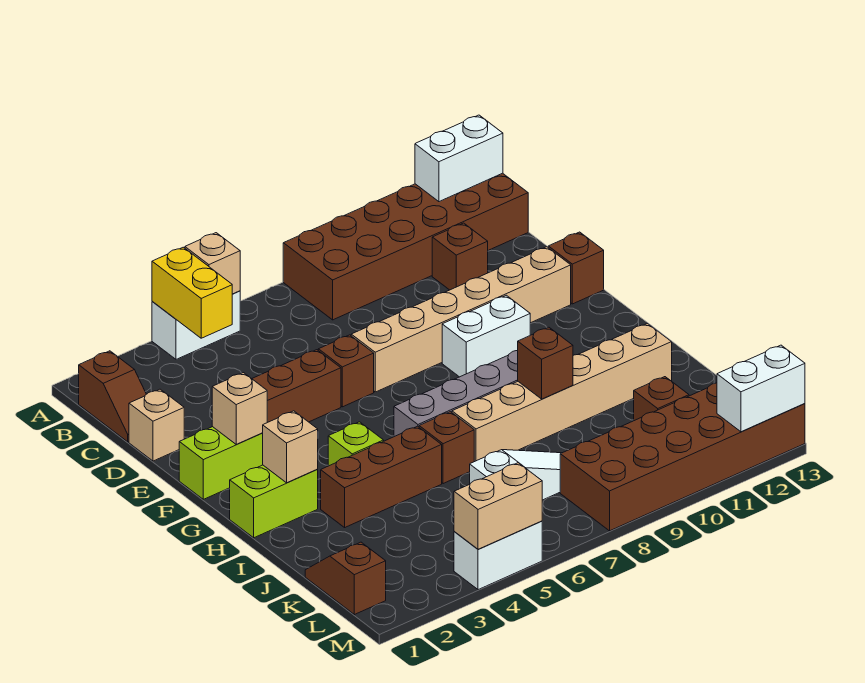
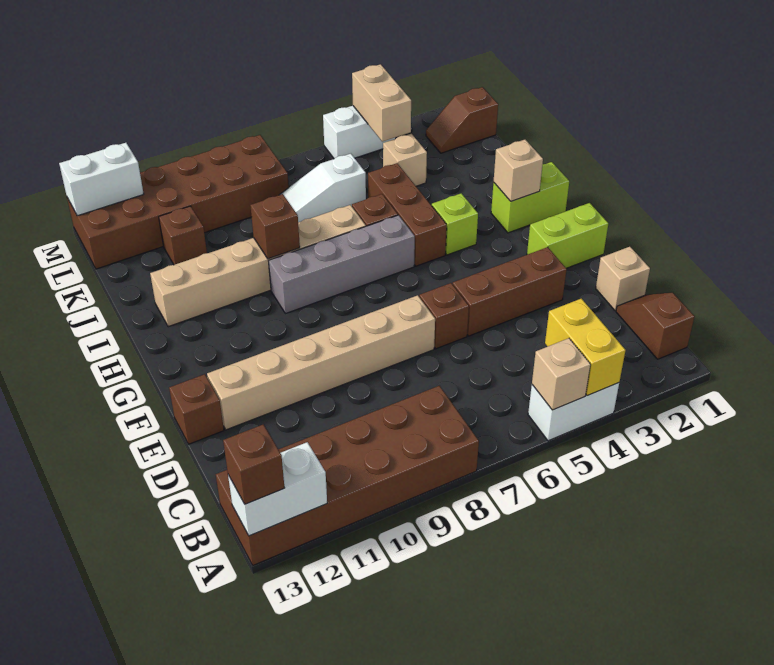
brown brick C11 level 1 -> brown brick A13 level 3
tan brick F2 level 2 -> tan brick K4 level 1
white brick F9:F10 level 1 -> none
brown brick I3:I5 level 1 -> brown brick H5:J5 level 1
brown slope K1:L1 level 1 top L -> brown slope L1:L2 level 1 top 1
tan brick M4:M5 level 2 -> tan brick L4:M4 level 2

